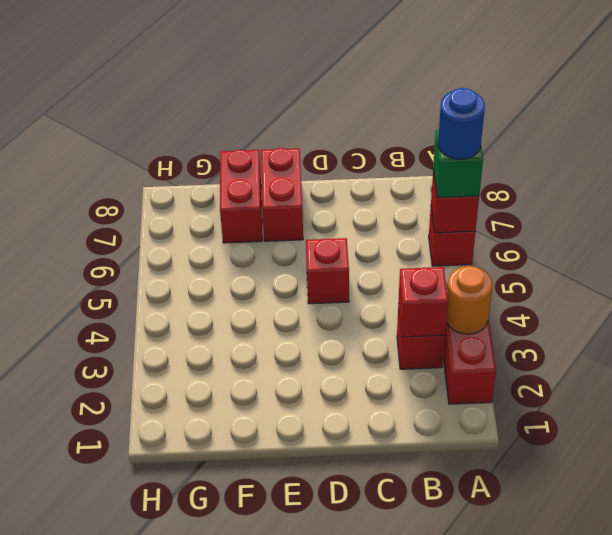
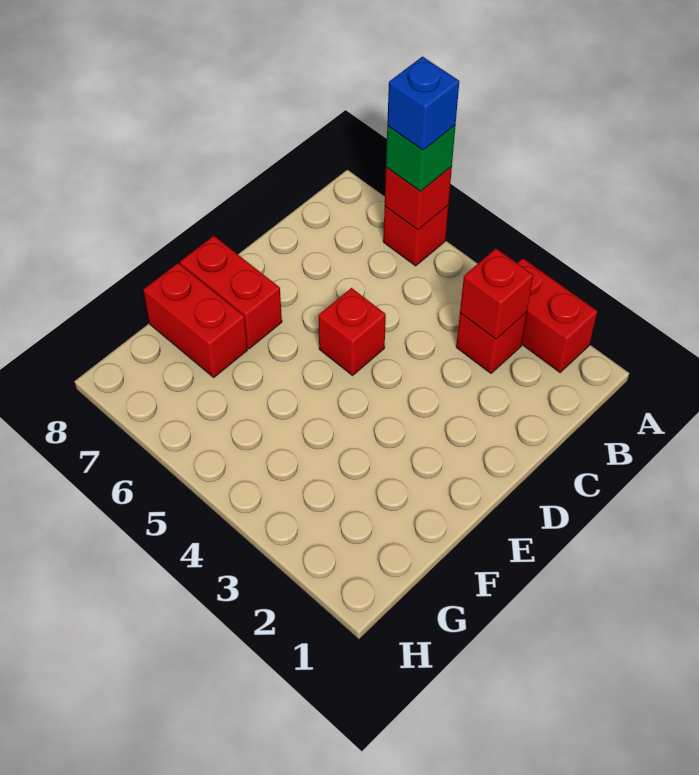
orange round brick A3 level 2 -> none
blue round brick A6 level 4 -> blue brick A6 level 4

